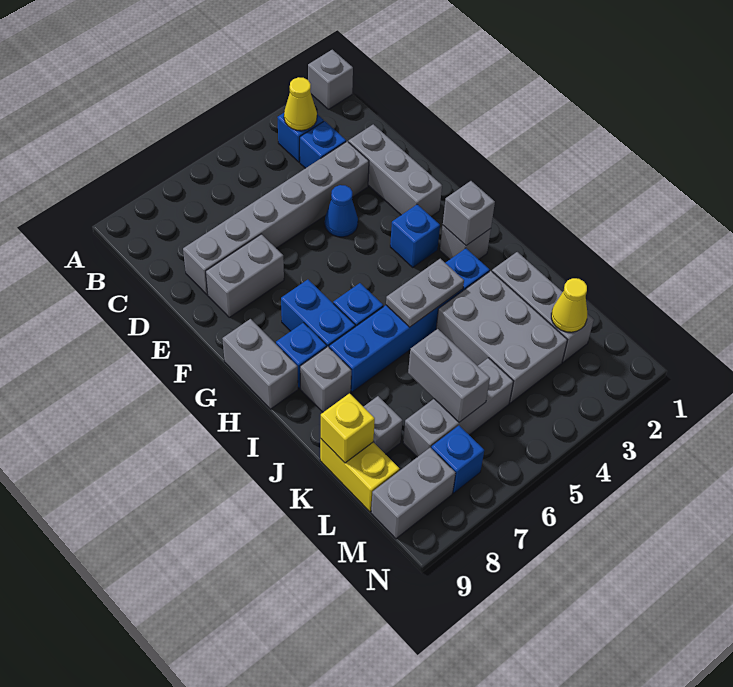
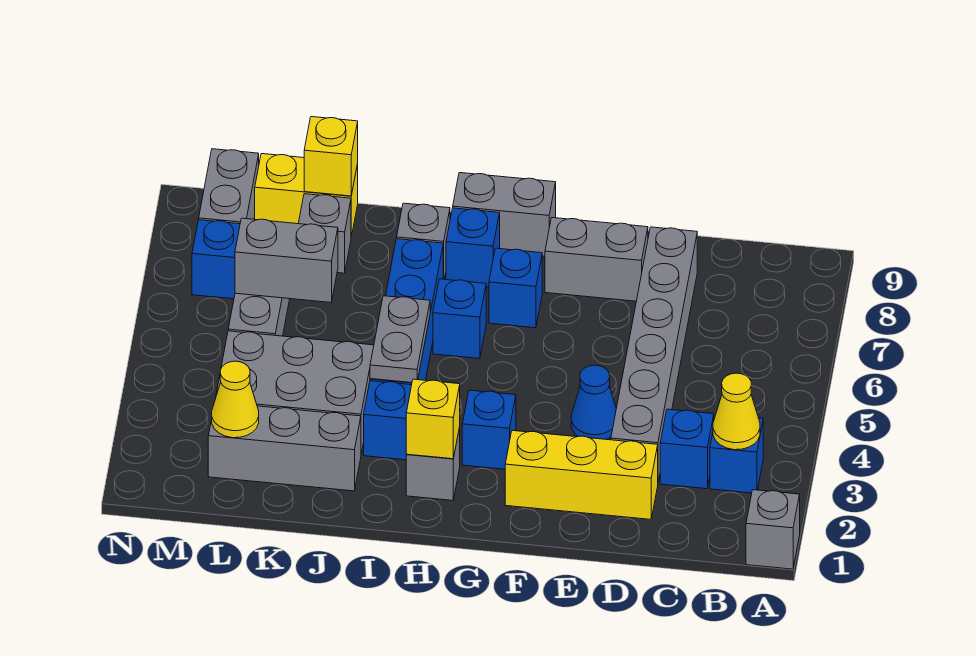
grey brick D2:F2 level 1 -> yellow brick D2:F2 level 1
grey brick E7:E8 level 1 -> grey brick E8:F8 level 1
blue brick G7:H7 level 1 -> blue brick G7 level 1
grey brick H2 level 2 -> yellow brick H2 level 2

